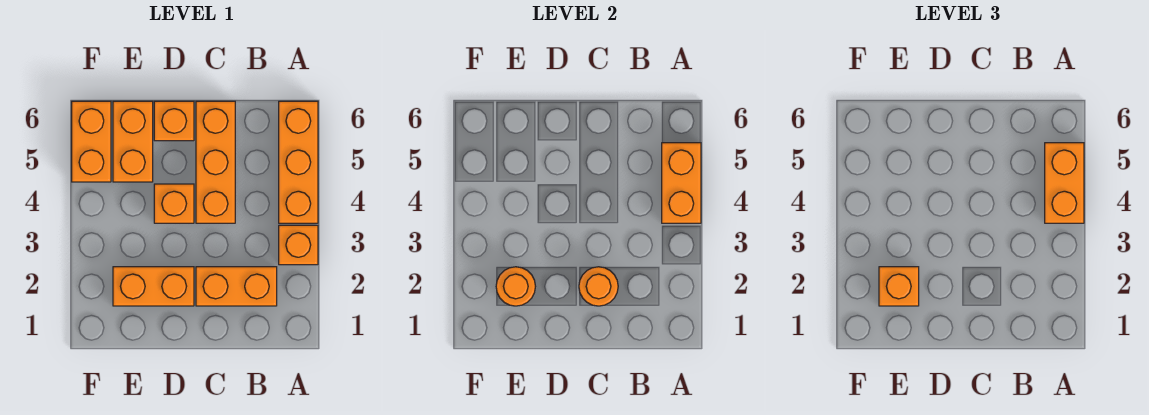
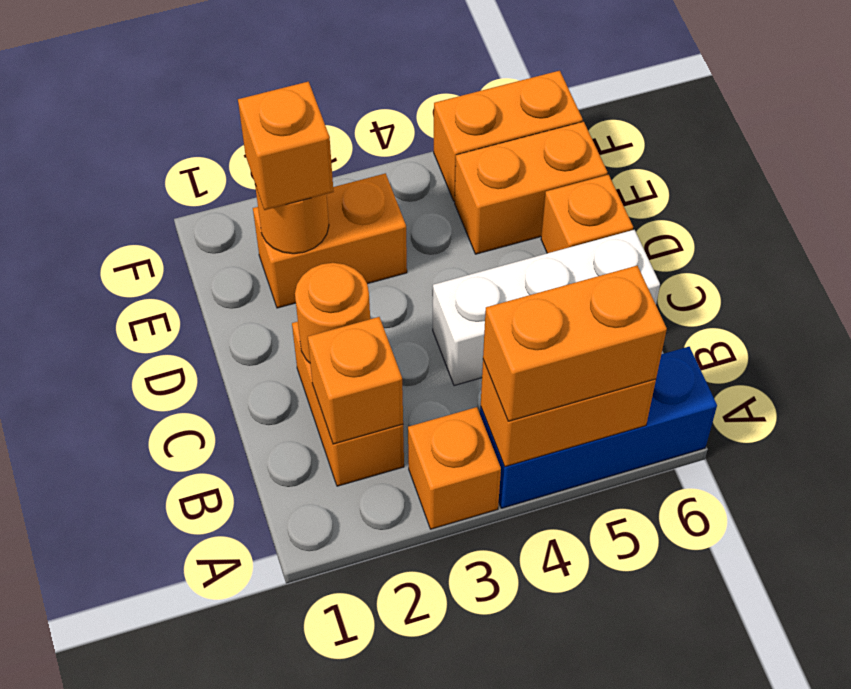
orange brick A4:A6 level 1 -> blue brick A4:A6 level 1
orange brick C4:C6 level 1 -> white brick C4:C6 level 1
orange brick D2:E2 level 1 -> orange brick E2:E3 level 1
orange brick D4 level 1 -> orange brick B2 level 2

